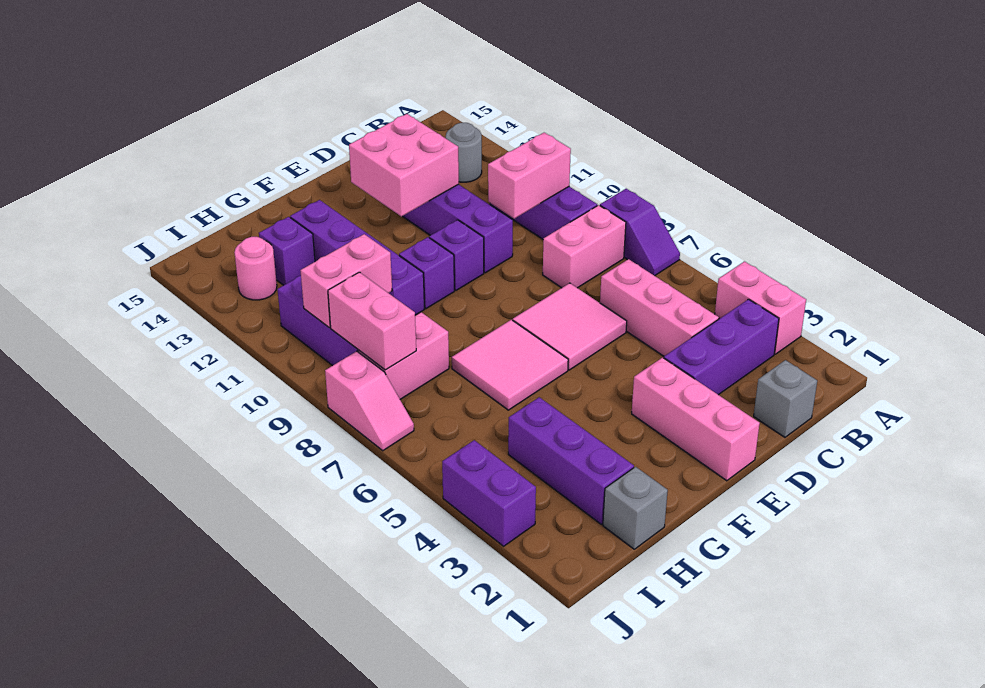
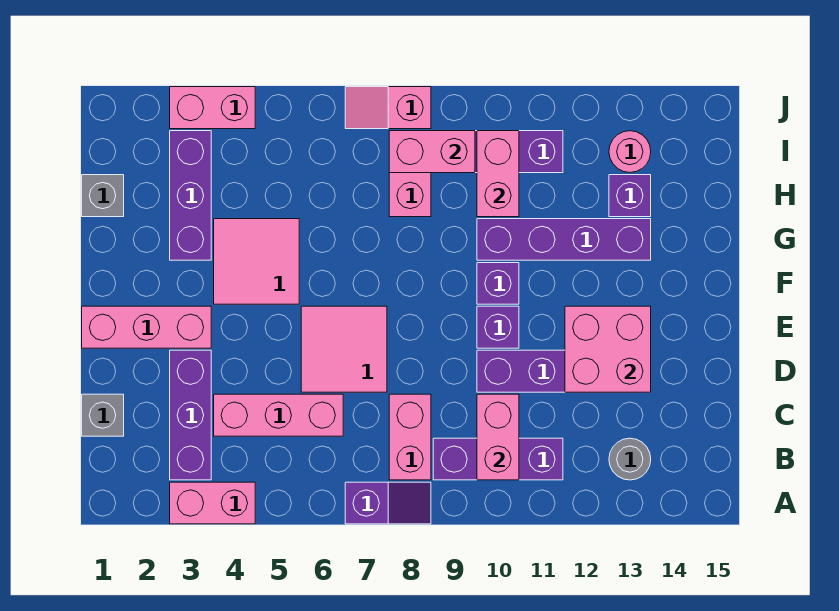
purple slope A7:A8 level 1 top 8 -> purple slope A7:A8 level 1 top 7
pink tile F6:G7 level 1 -> pink tile F4:G5 level 1
purple brick H2:H4 level 1 -> purple brick G3:I3 level 1
purple brick J3:J4 level 1 -> pink brick J3:J4 level 1

